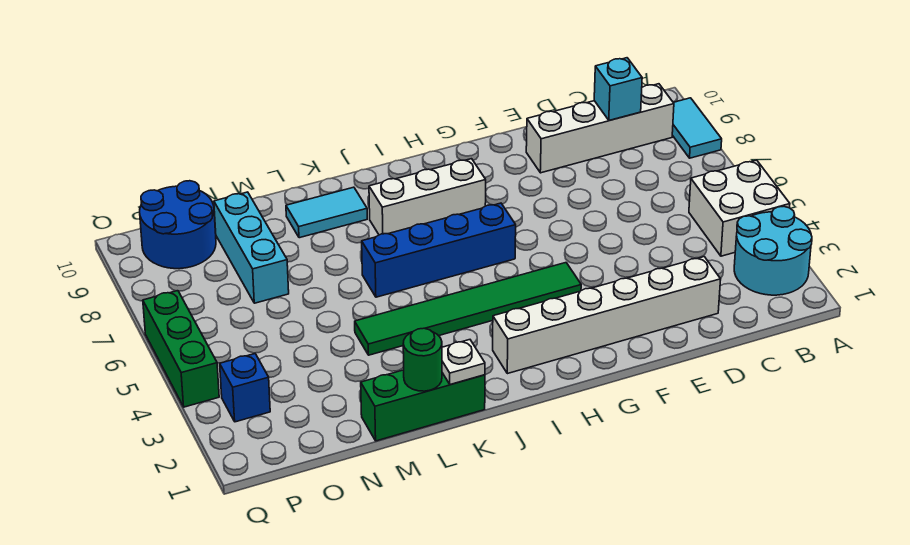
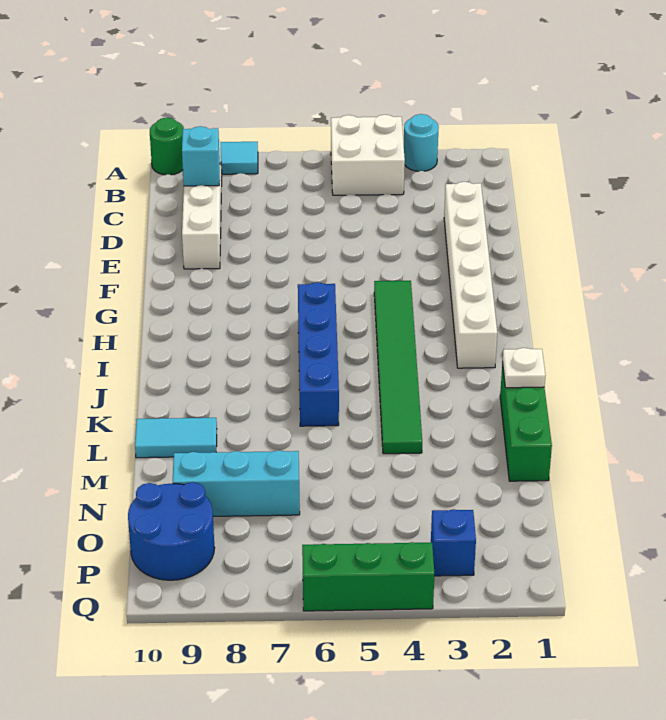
cyan round brick A2:B3 level 1 -> cyan round brick A3 level 1
white brick H8:J8 level 1 -> none
cyan tile K9:L9 level 1 -> cyan tile L9:L10 level 1
green round brick L1 level 2 -> green round brick A10 level 1

